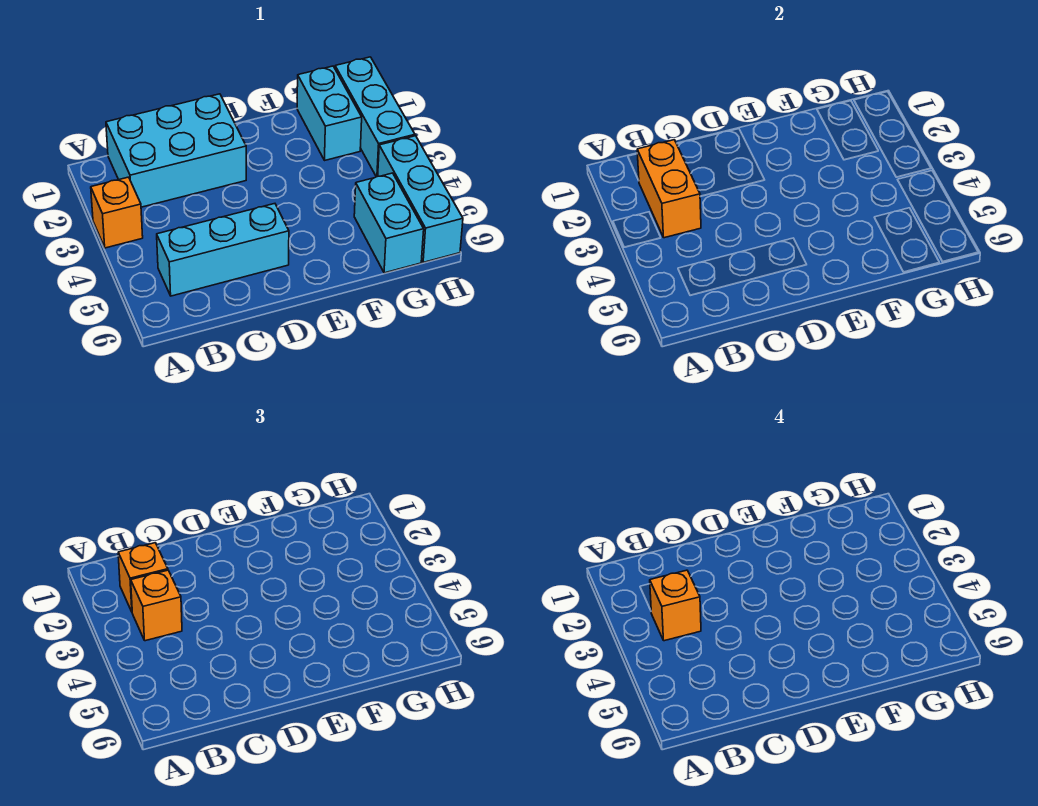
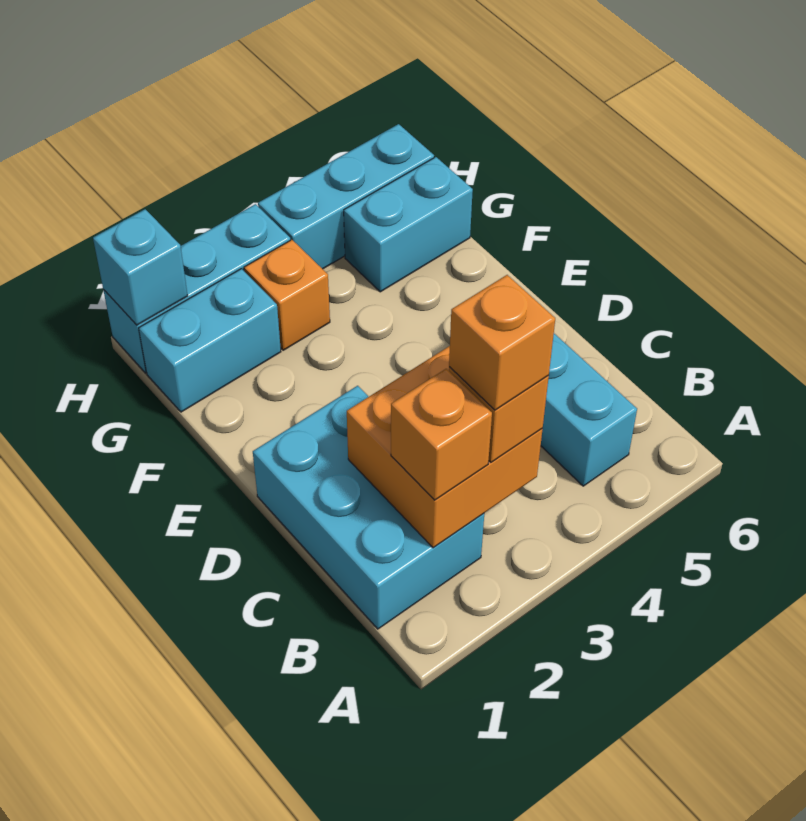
orange brick A3 level 1 -> orange brick G3 level 1
orange brick B2:B3 level 2 -> orange brick B2:C3 level 2
none -> cyan brick H1 level 2

